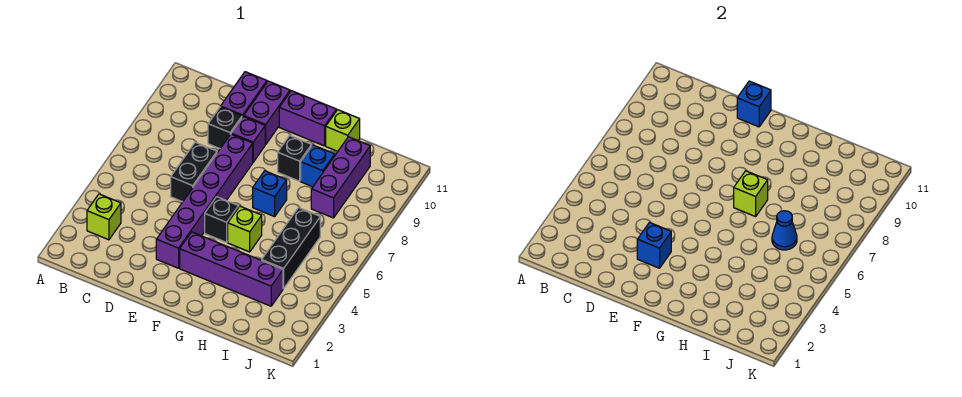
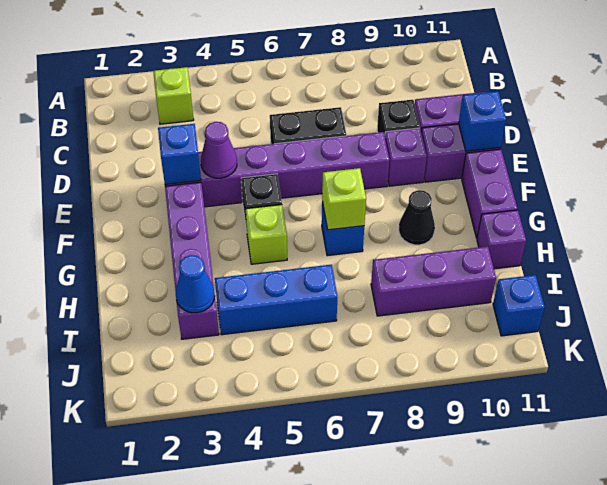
none -> purple cone E4 level 2
black brick G9 level 1 -> black cone G9 level 1
blue brick H9 level 1 -> blue brick J11 level 1
lime brick H11 level 1 -> purple brick H11 level 1
black brick I4:I6 level 1 -> blue brick I4:I6 level 1
blue cone I6 level 2 -> blue cone I3 level 2

